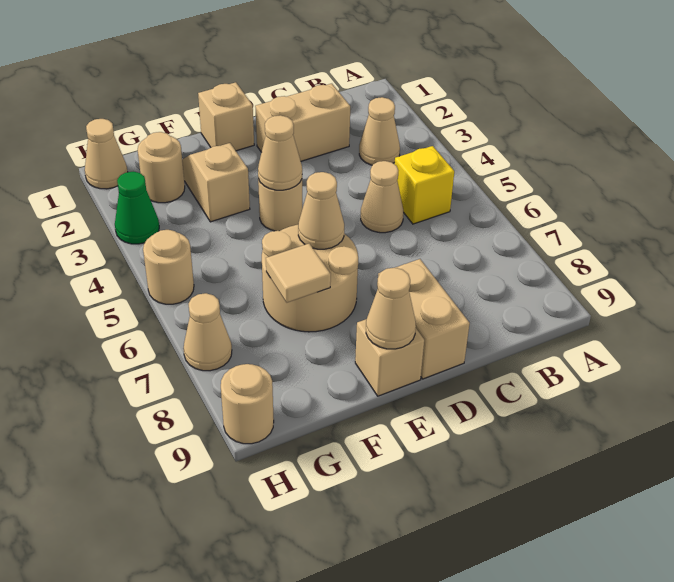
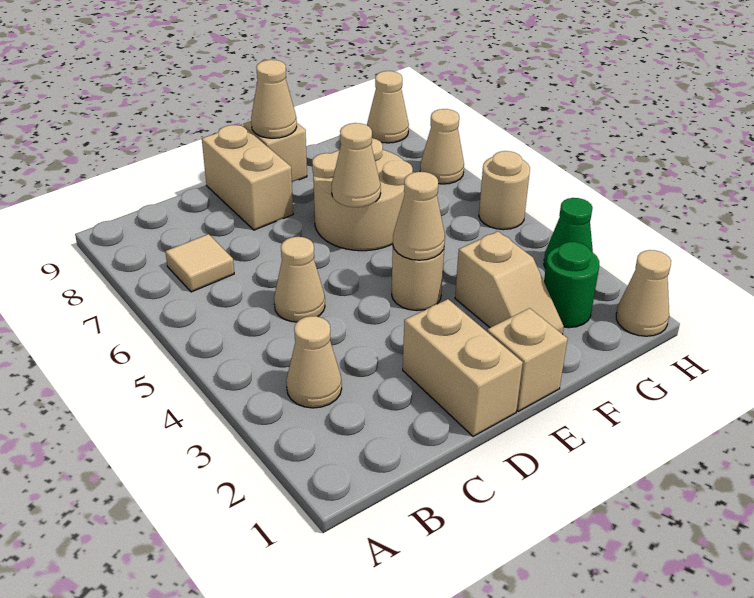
yellow brick B5 level 1 -> none
tan brick C2:D2 level 1 -> tan brick D1:D2 level 1
tan tile F7 level 2 -> tan tile B7 level 1
tan round brick G2 level 1 -> green round brick G2 level 1
tan round brick H9 level 1 -> tan cone H9 level 1

